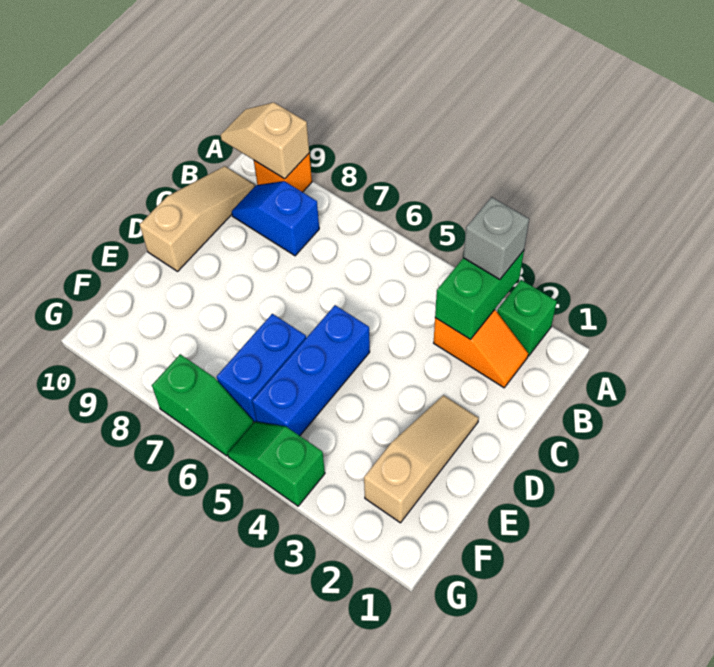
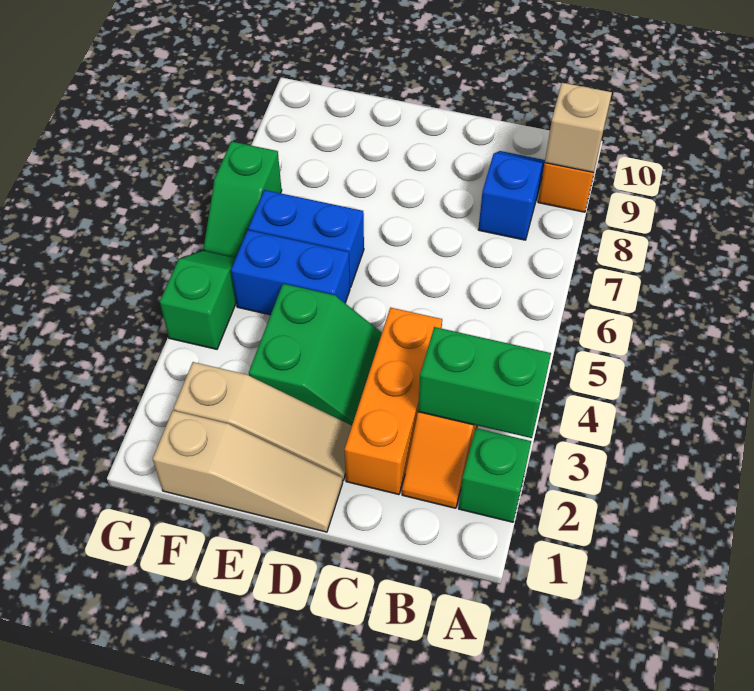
grey brick A3 level 3 -> none
tan slope B10:D10 level 1 top D -> tan slope D1:F1 level 1 top F
none -> orange brick C2:C4 level 1
none -> green slope D3:E4 level 1 top E
blue brick D5:F5 level 1 -> blue brick E5:F5 level 1

